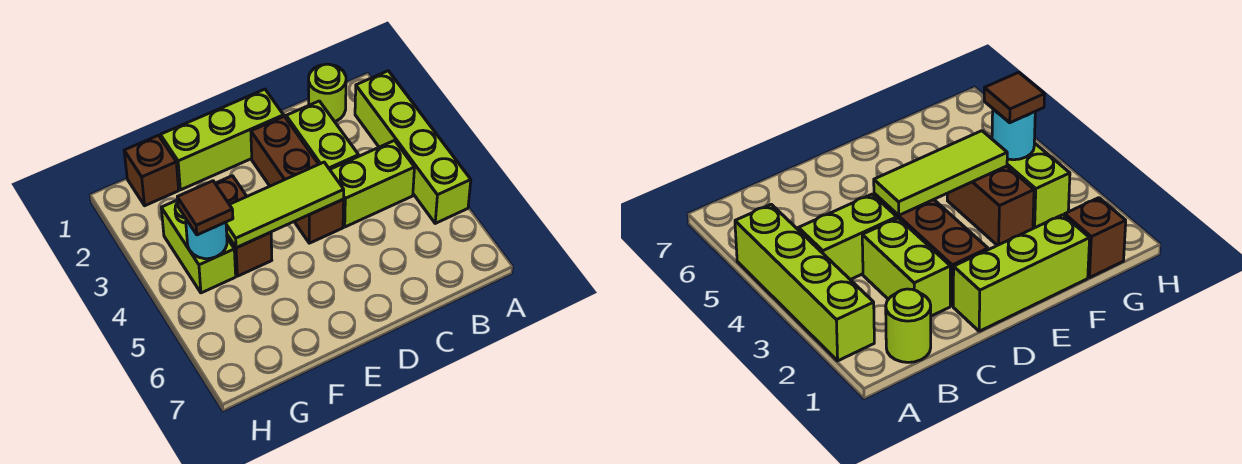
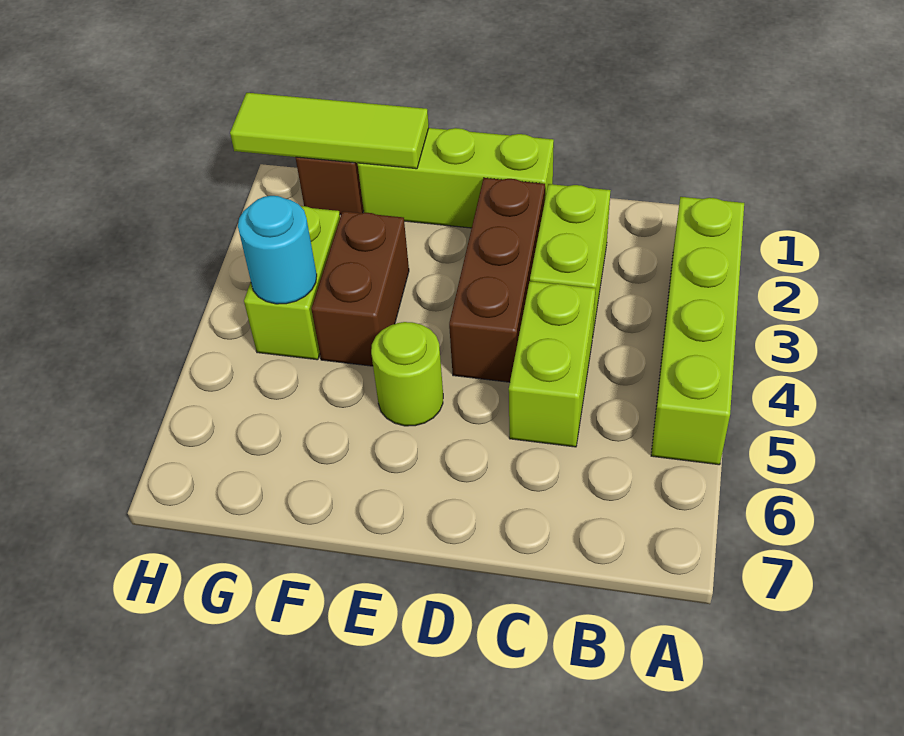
lime round brick B1 level 1 -> lime round brick E5 level 1
lime brick B4:C4 level 1 -> lime brick C4:C5 level 1
lime tile D4:F4 level 2 -> lime tile F1:H1 level 2
brown tile G4 level 3 -> none

